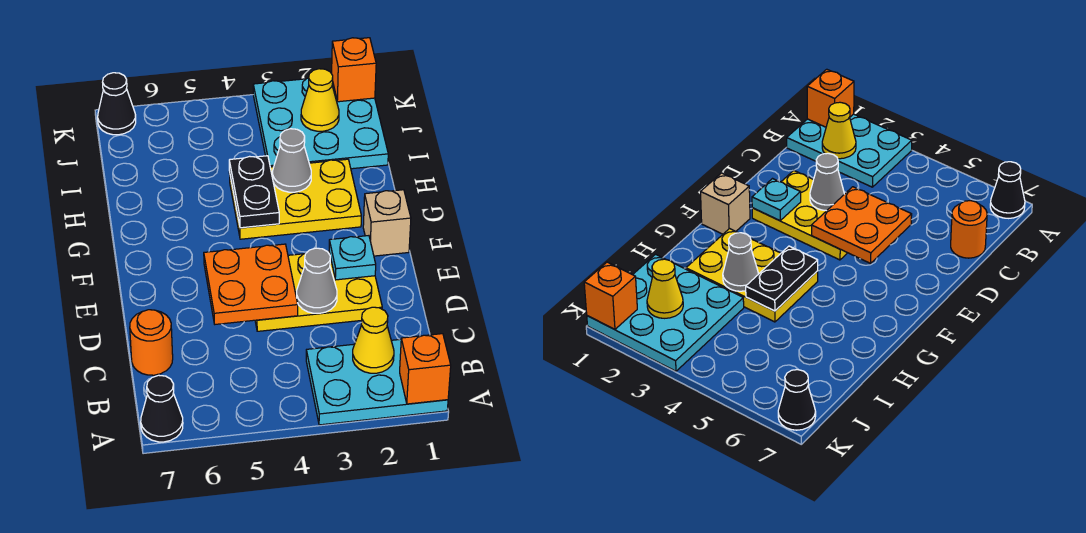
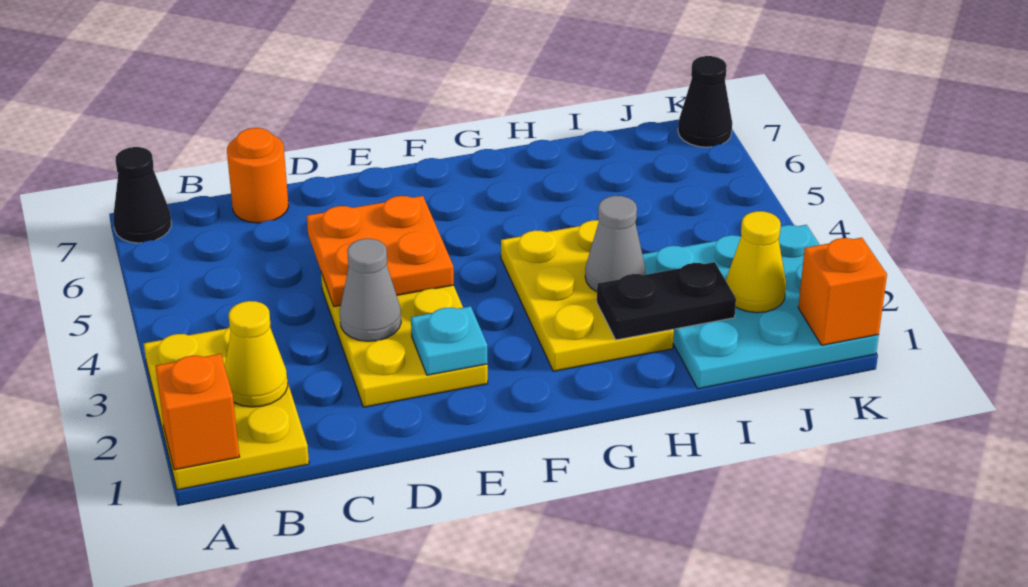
cyan plate A1:B3 level 1 -> yellow plate A1:B3 level 1
tan brick F1 level 1 -> none
black plate G4:H4 level 2 -> black plate H2:I2 level 2

